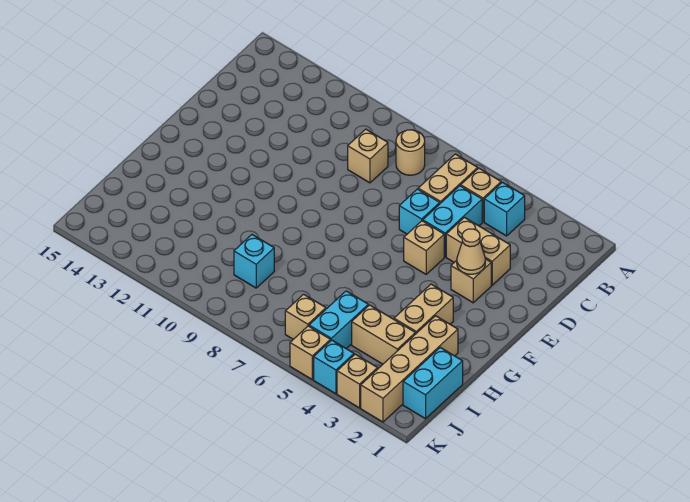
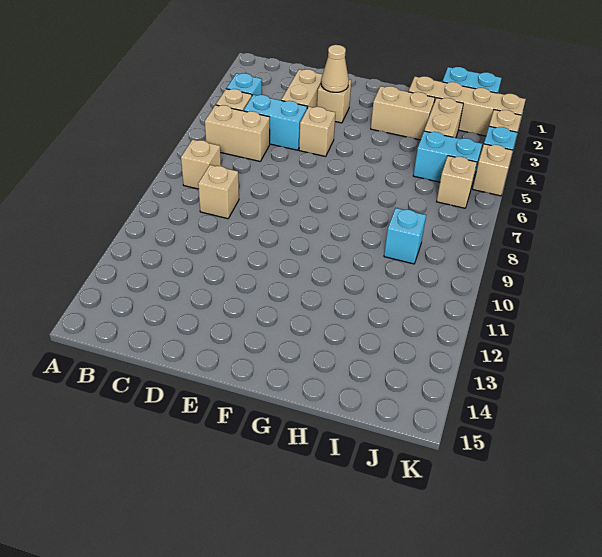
tan round brick B8 level 1 -> tan brick B8 level 1
cyan brick D6 level 1 -> none

